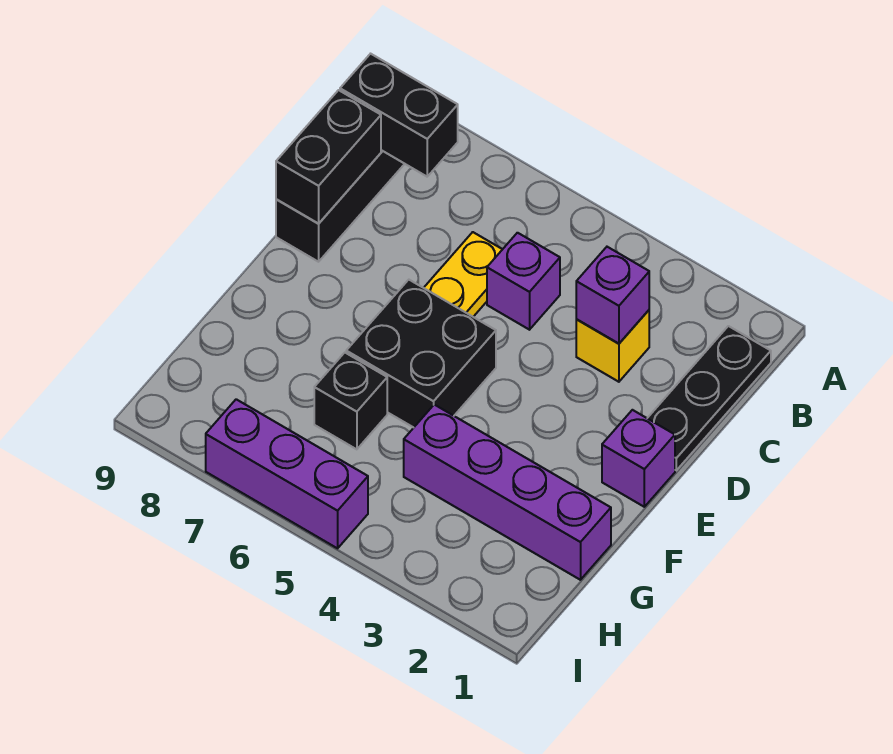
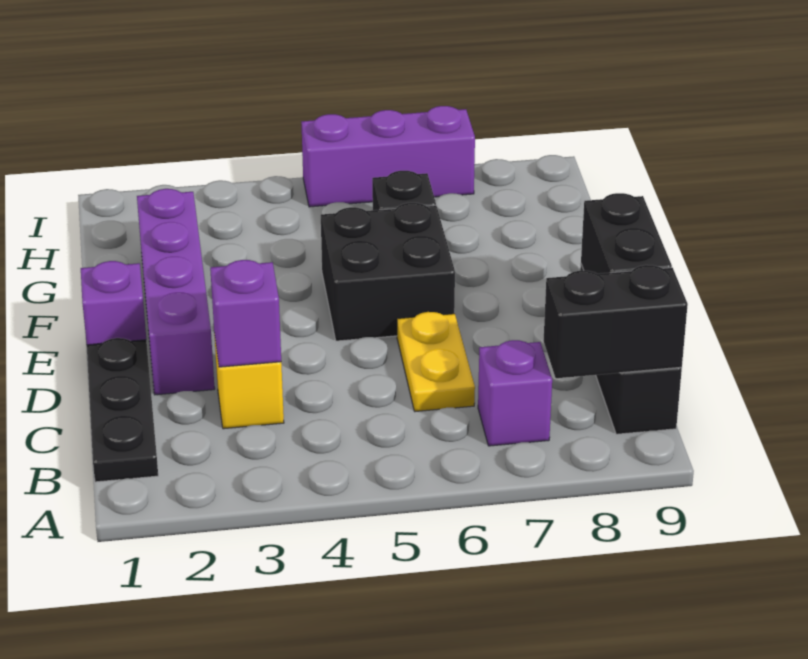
purple brick C5 level 1 -> purple brick B7 level 1
purple brick G1:G4 level 1 -> purple brick D2:G2 level 1

